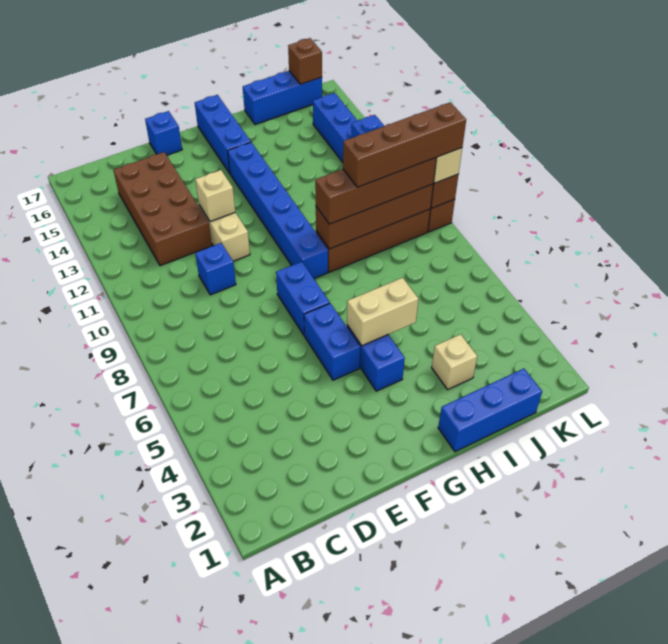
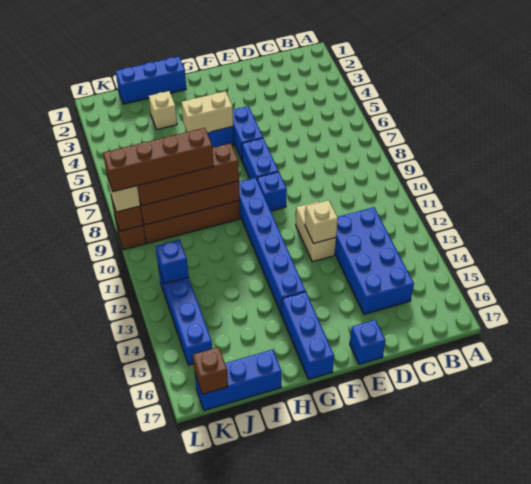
brown brick C12:D15 level 1 -> blue brick C12:D15 level 1
blue brick D10 level 1 -> blue brick F9 level 1

